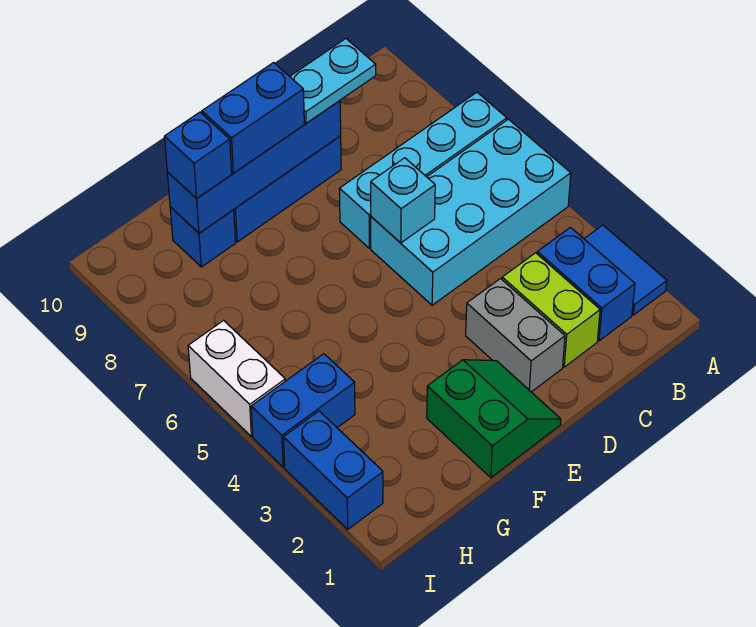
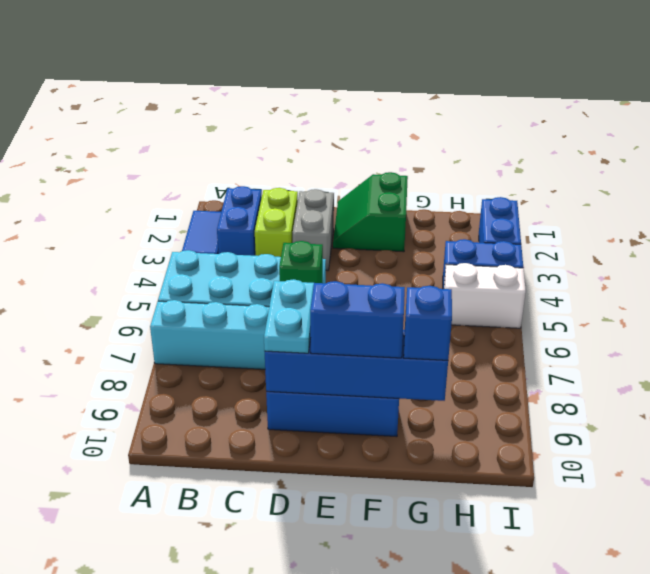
cyan plate C9:D9 level 3 -> cyan plate D8:D9 level 3
cyan brick D6 level 2 -> green brick D6 level 2
blue brick G9 level 1 -> none
white brick I5:I6 level 1 -> white brick H5:I5 level 1

